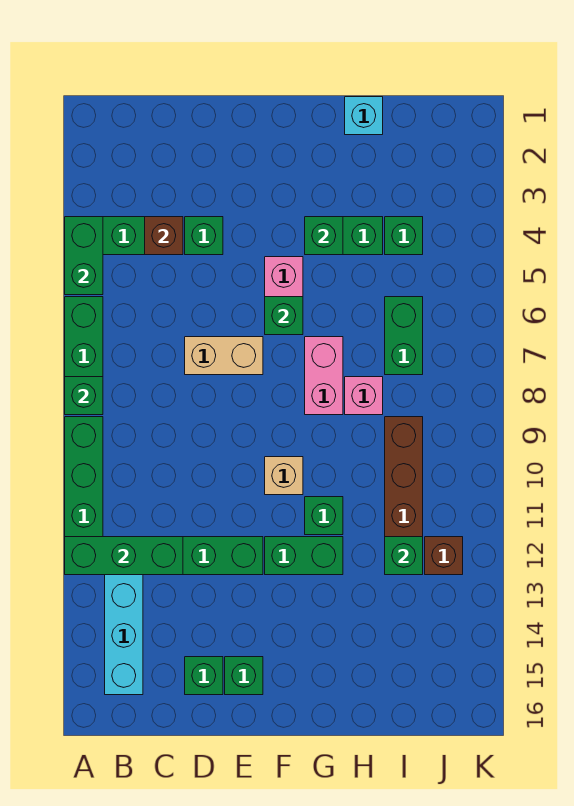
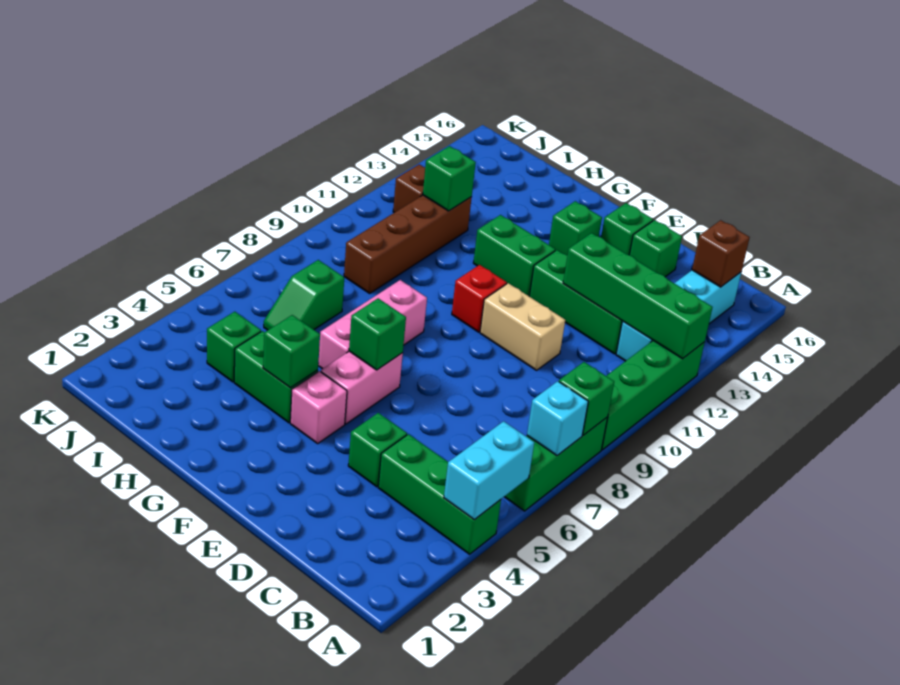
green brick A4:A5 level 2 -> cyan brick A4:A5 level 2
green brick A12:C12 level 2 -> green brick A12:D12 level 2
brown brick C4 level 2 -> brown brick B15 level 2
tan brick D7:E7 level 1 -> tan brick D10:E10 level 1
tan brick F10 level 1 -> red brick F10 level 1
pink brick G7:G8 level 1 -> pink brick G6:G8 level 1
green brick G11 level 1 -> green brick F14 level 1
cyan brick H1 level 1 -> cyan brick A7 level 2
pink brick H8 level 1 -> pink brick F4 level 1
green brick I6:I7 level 1 -> green slope I6:I7 level 1 top 7

